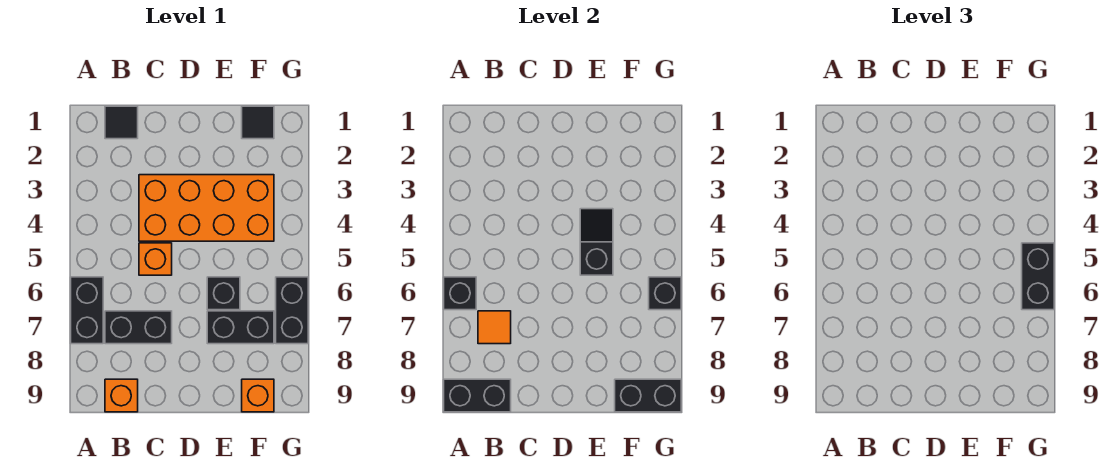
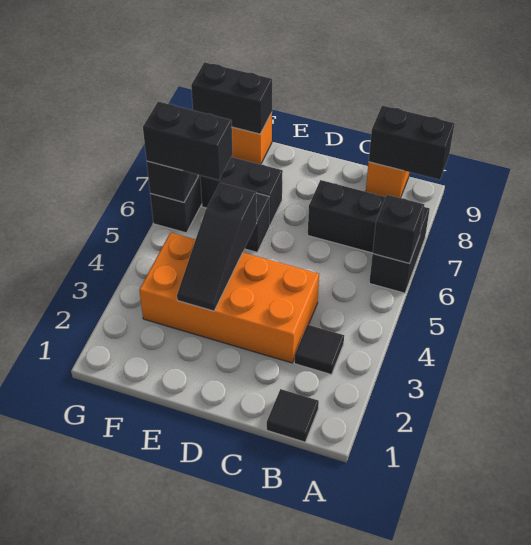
orange tile B7 level 2 -> none
orange brick C5 level 1 -> none
black slope E4:E5 level 2 top 5 -> black slope E3:E5 level 2 top 5
black tile F1 level 1 -> black tile B3 level 1
black brick G5:G6 level 3 -> black brick F6:G6 level 3

